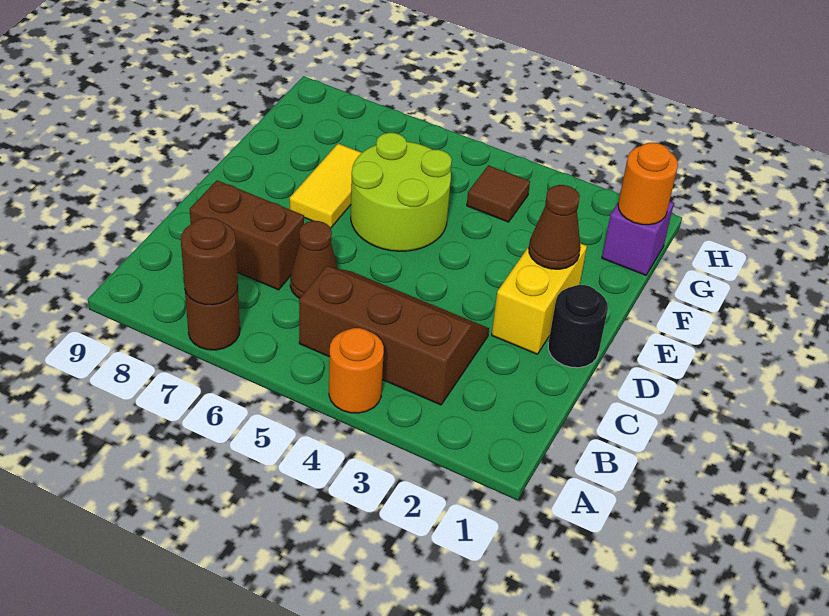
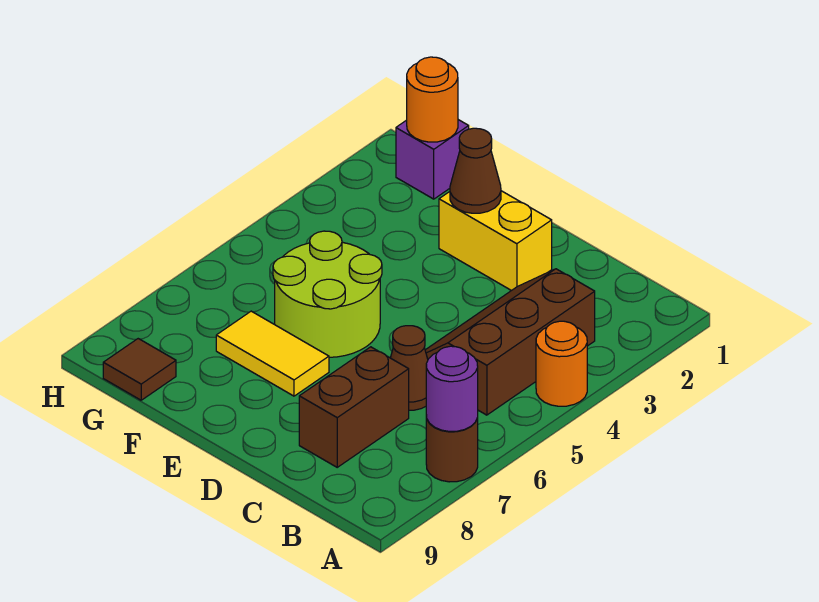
brown round brick A7 level 2 -> purple round brick A7 level 2
black round brick D1 level 1 -> none
brown tile G4 level 1 -> brown tile G9 level 1

